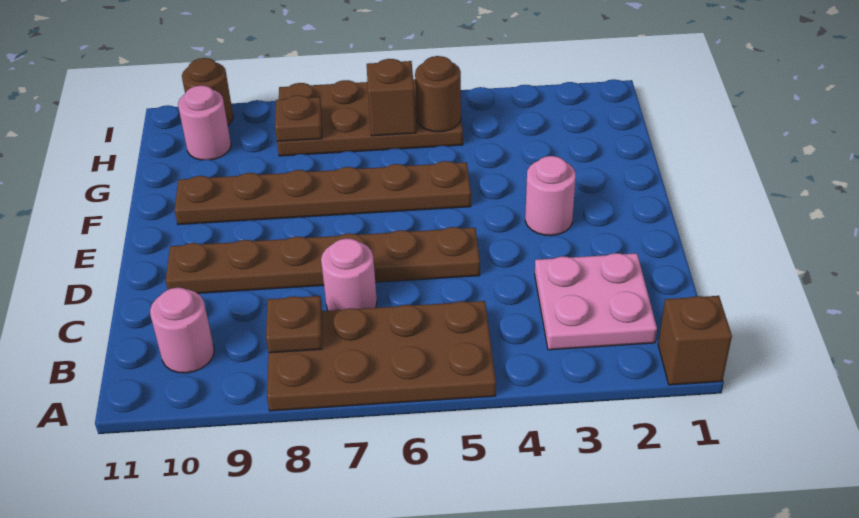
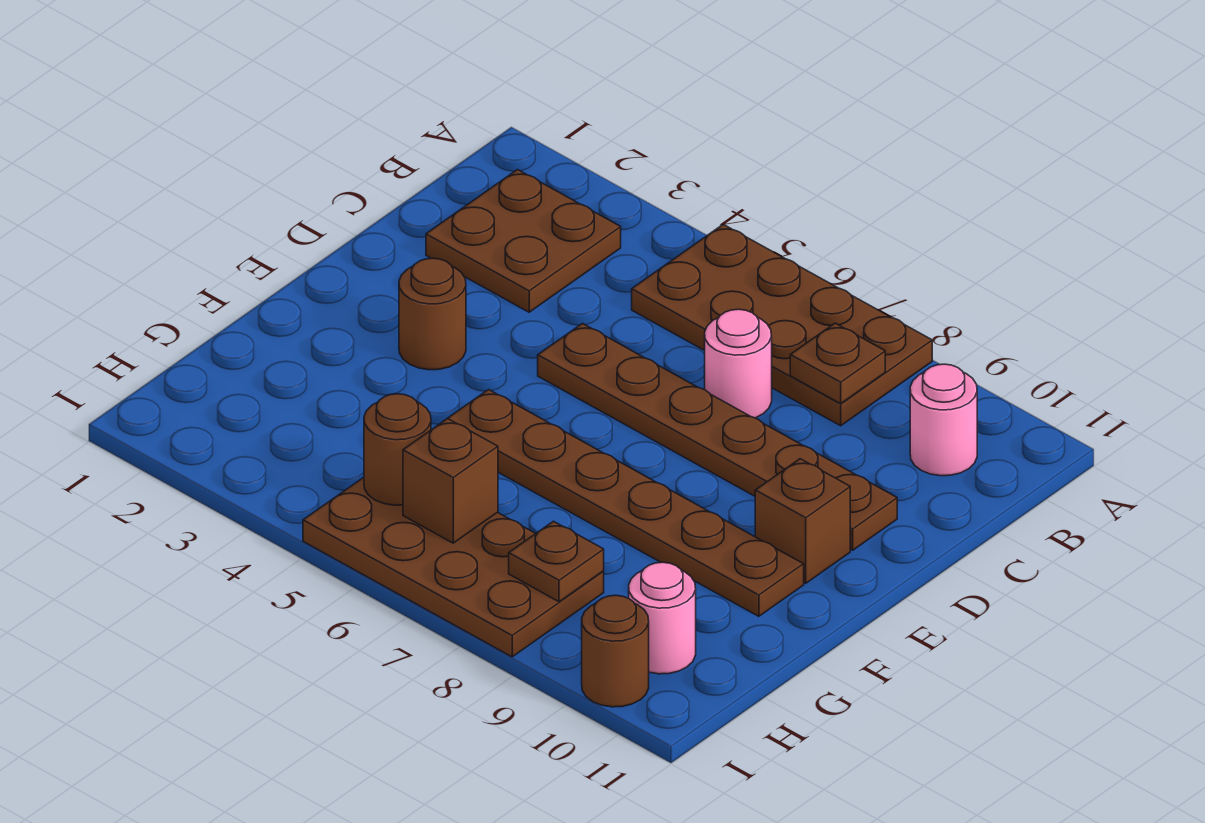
brown brick A1 level 1 -> brown brick E10 level 1
pink plate B2:C3 level 1 -> brown plate B2:C3 level 1
pink round brick E3 level 1 -> brown round brick E3 level 1

